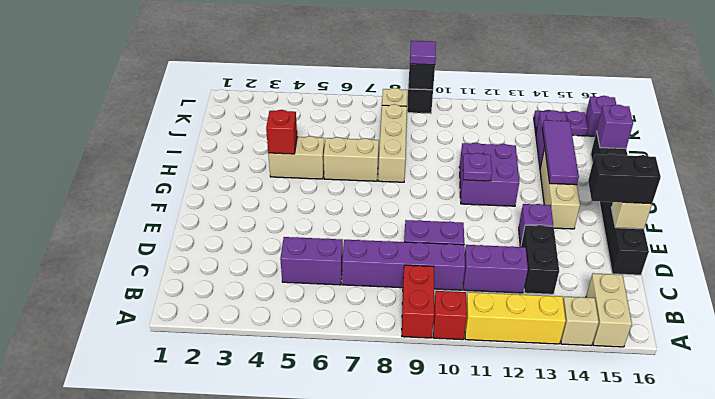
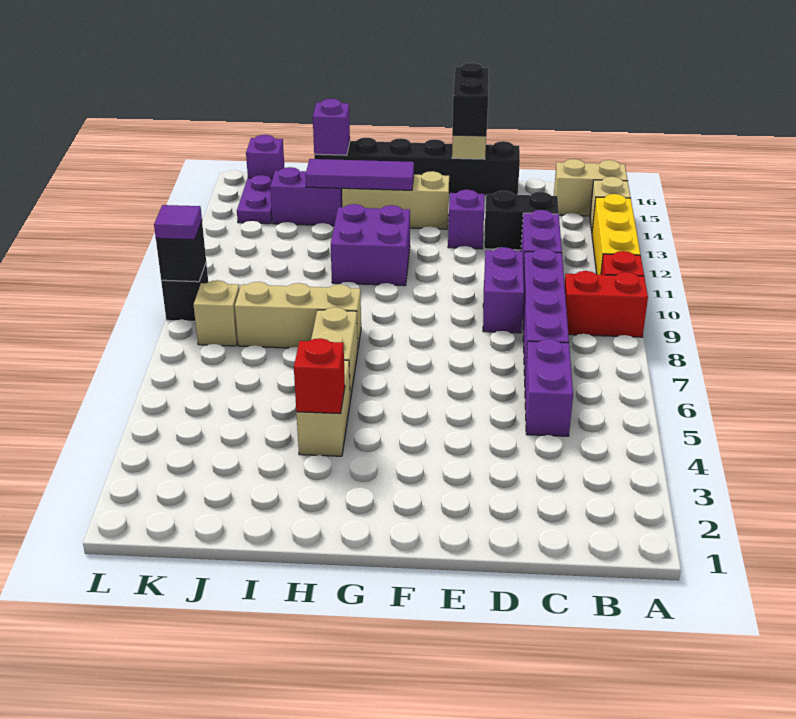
purple plate G11 level 2 -> none

